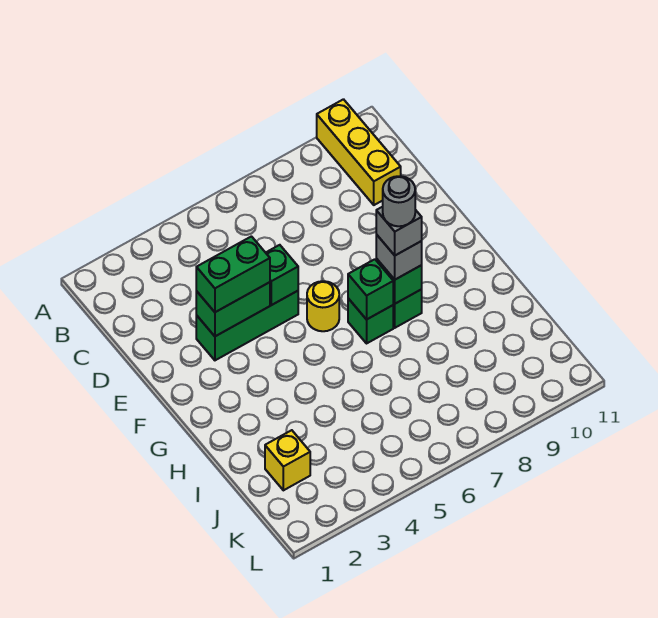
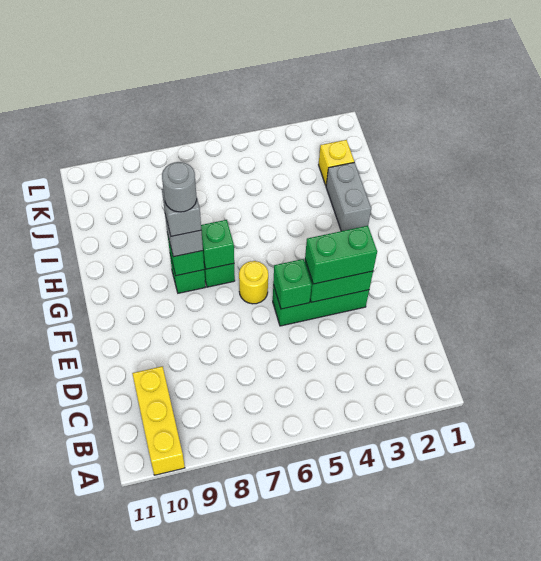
none -> grey brick H2:I2 level 1

